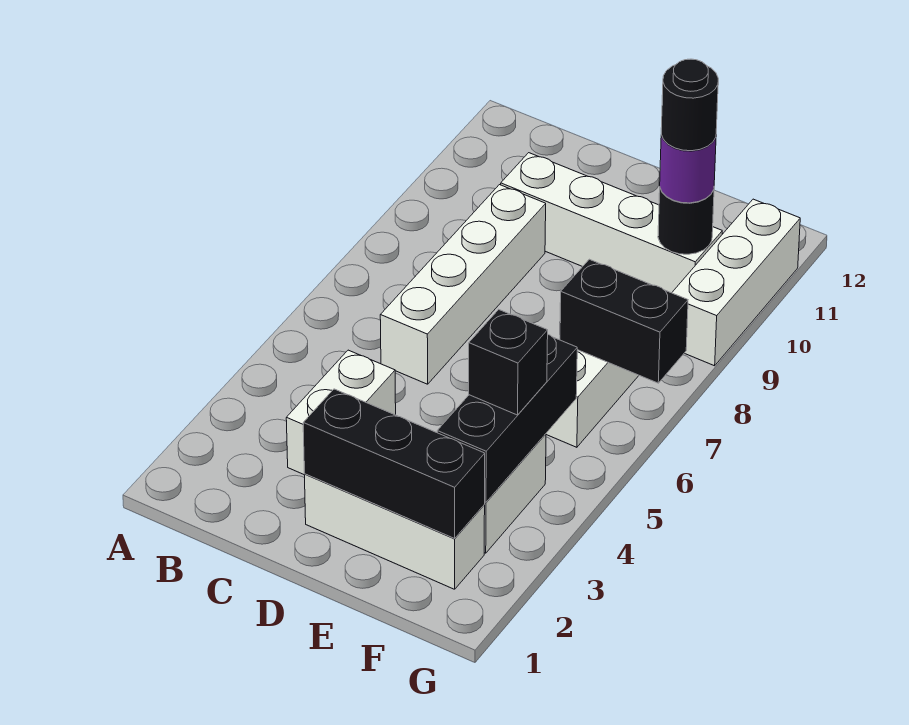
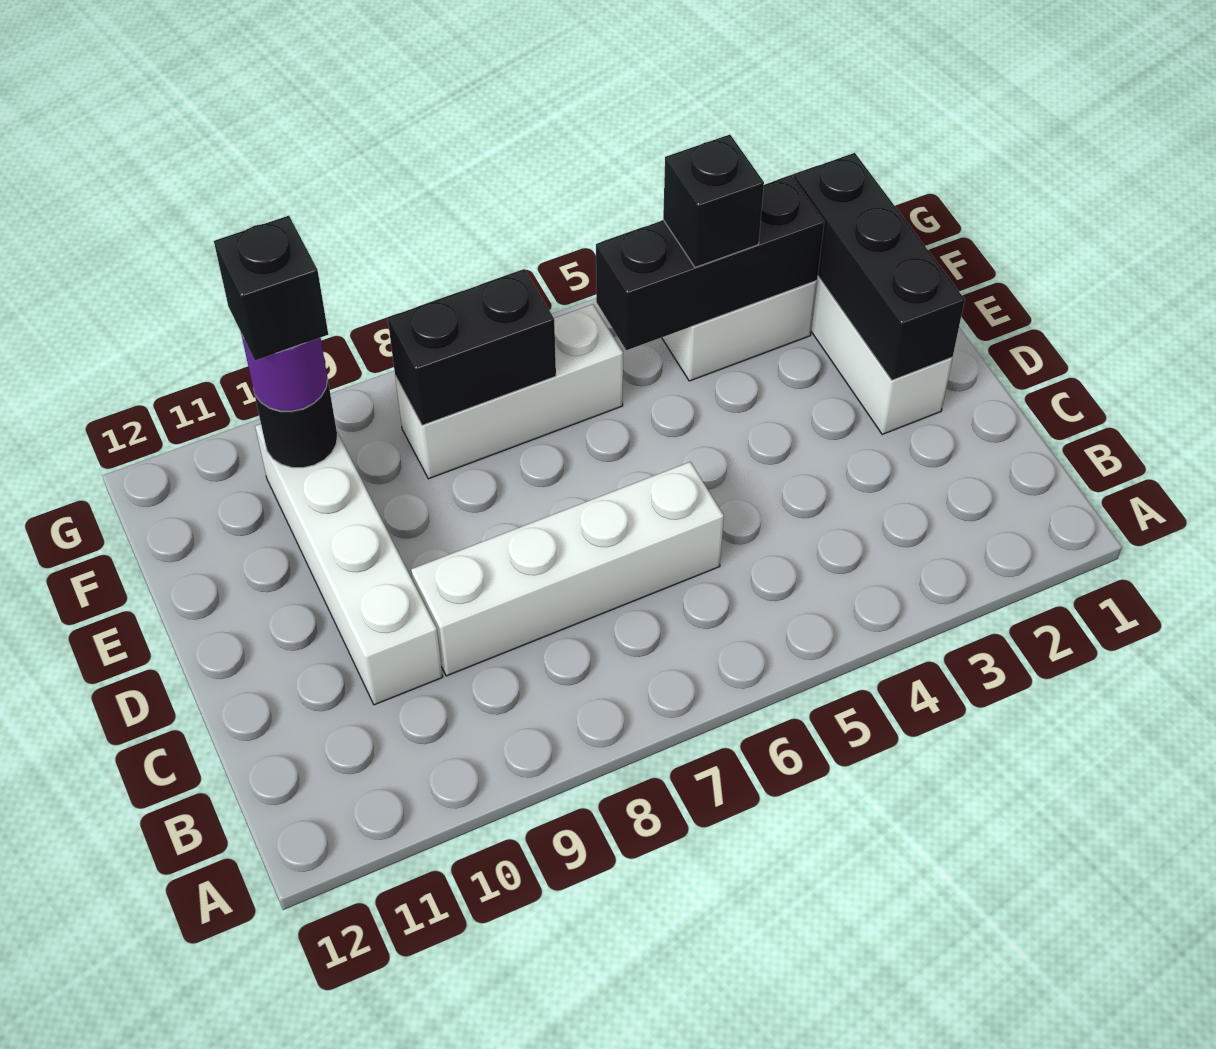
white brick C3:C4 level 1 -> none
black brick F7:G7 level 2 -> black brick F7:F8 level 2
black round brick F10 level 4 -> black brick F10 level 4
white brick G9:G11 level 1 -> none

